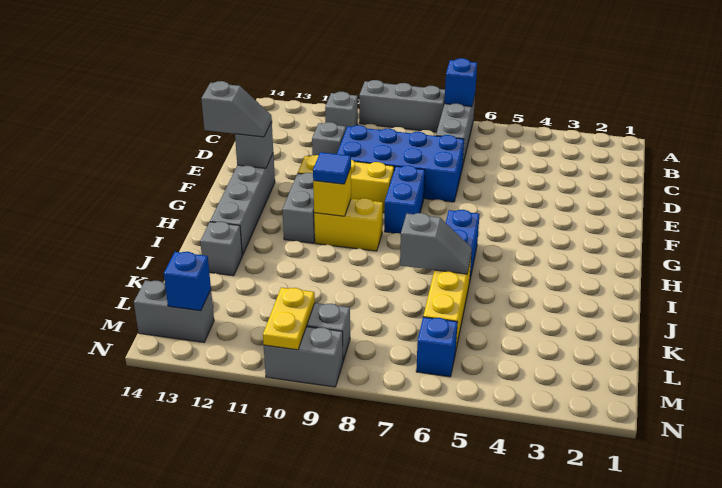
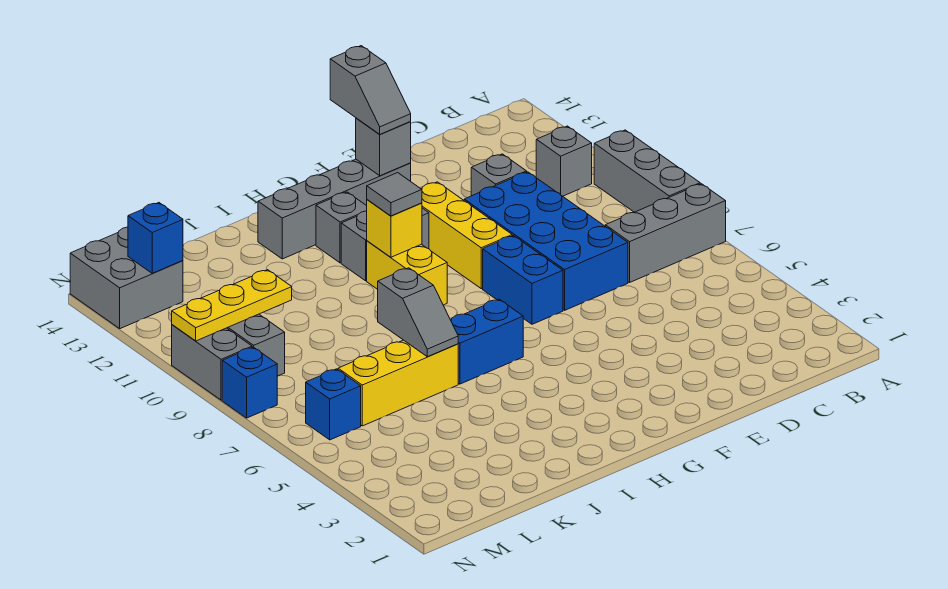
blue brick A7 level 2 -> blue brick N8 level 1
blue brick F8:G8 level 1 -> blue brick F7:F8 level 1
blue tile H10 level 3 -> grey tile H10 level 3
grey brick J13 level 1 -> grey brick H12 level 1
yellow plate M10:N10 level 2 -> yellow plate L10:N10 level 2
grey brick M13:M14 level 1 -> grey brick M13:N14 level 1

